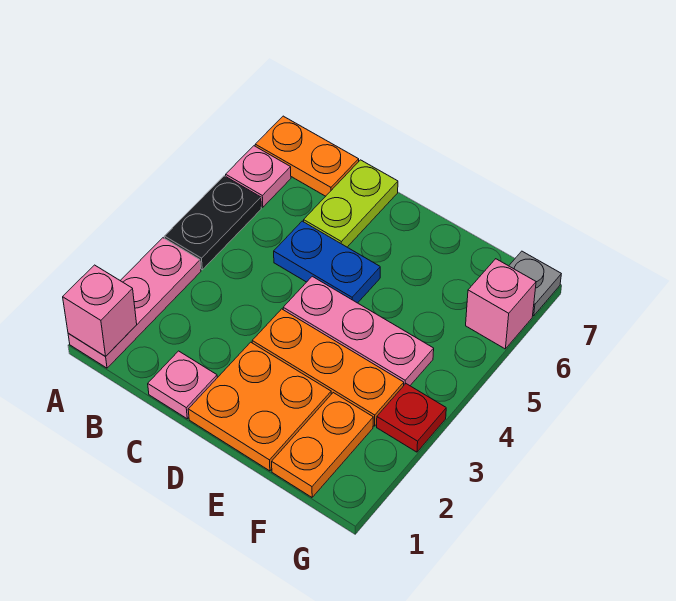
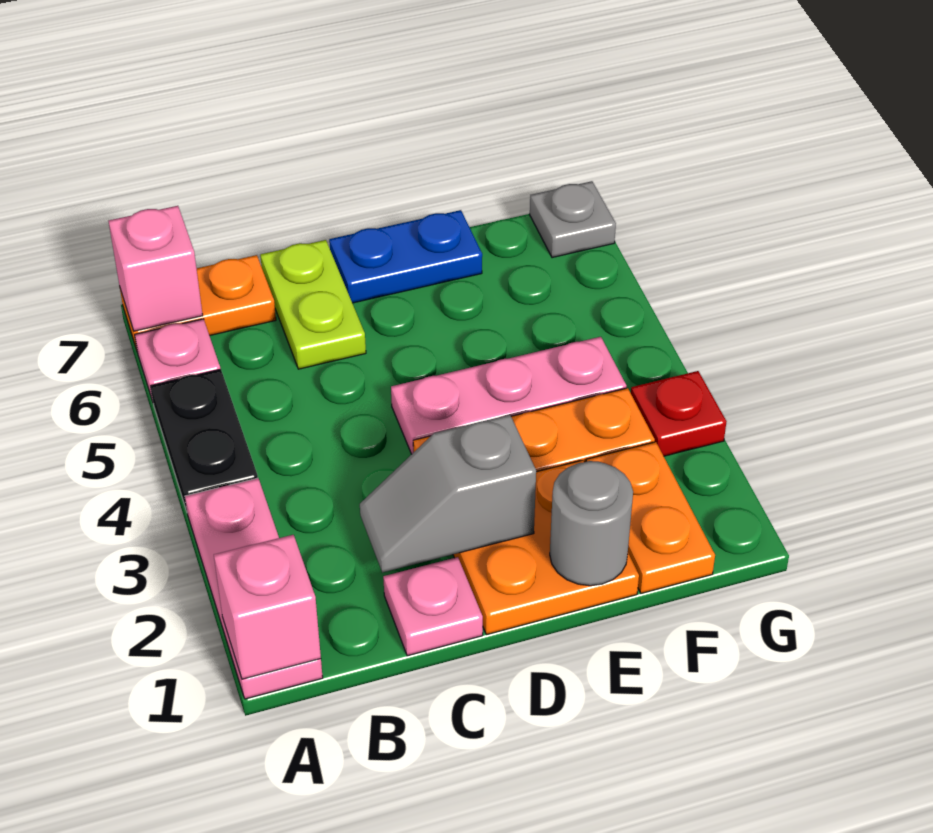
none -> grey slope C2:D2 level 2 top D
blue plate C5:D5 level 1 -> blue plate D7:E7 level 1
none -> grey round brick E1 level 2
pink brick G6 level 1 -> pink brick A7 level 2

